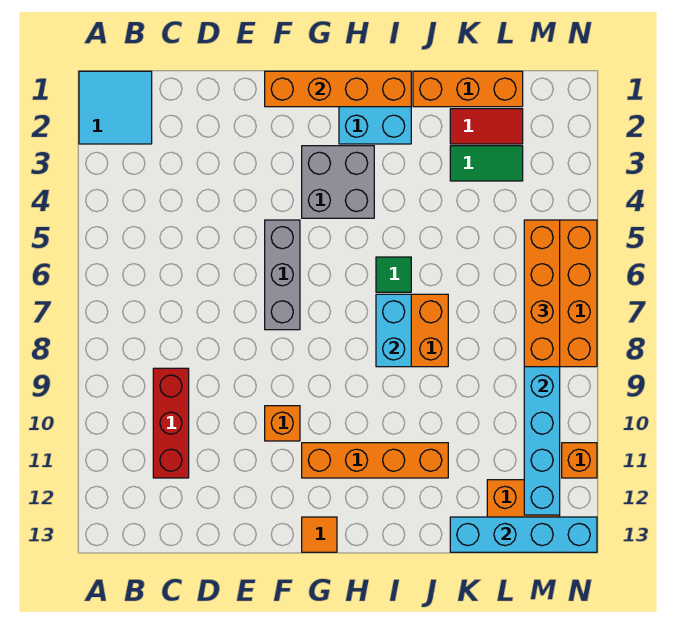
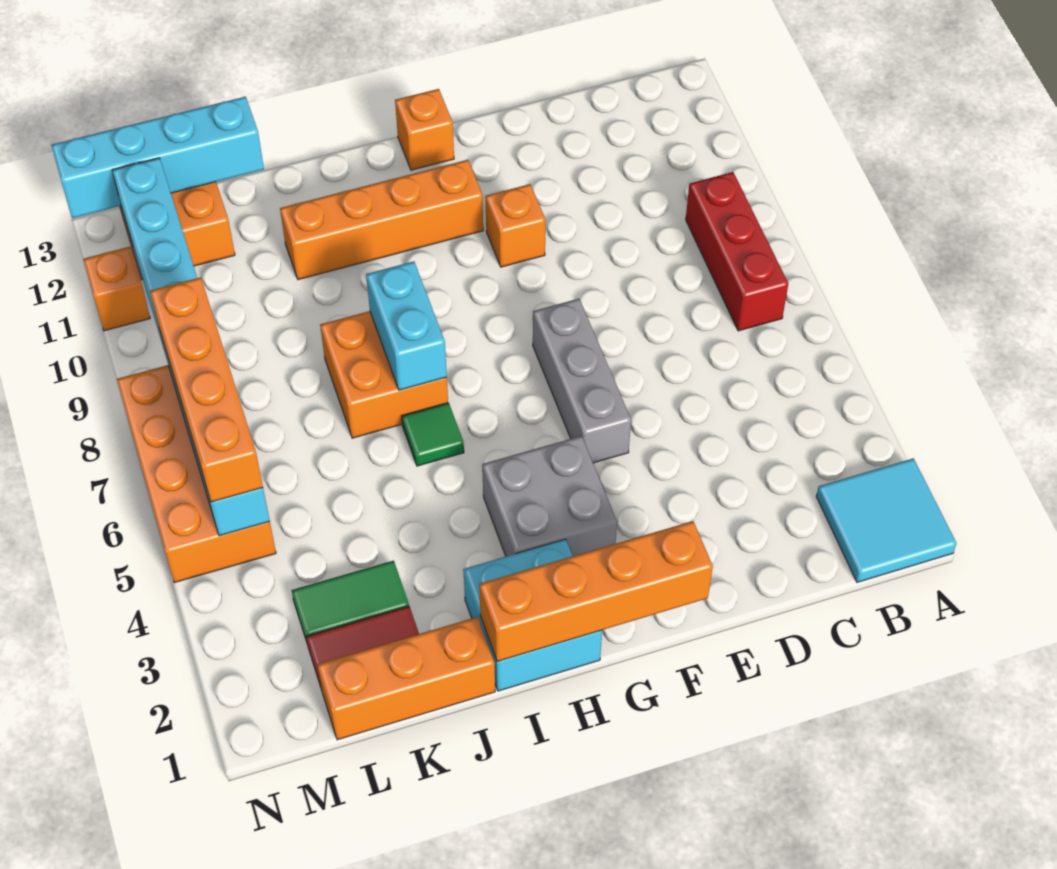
red brick C9:C11 level 1 -> red brick B7:B9 level 1
orange tile G13 level 1 -> orange brick G13 level 1

